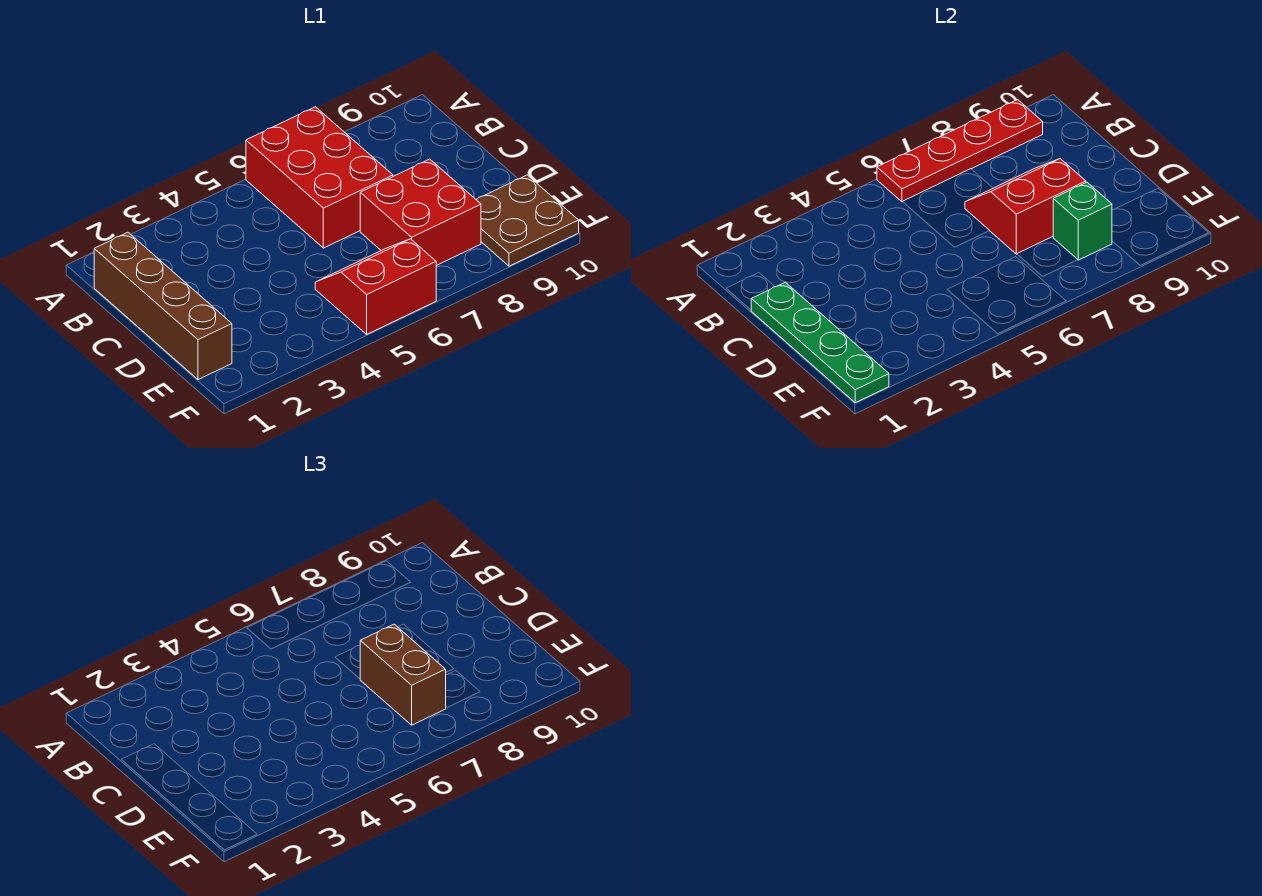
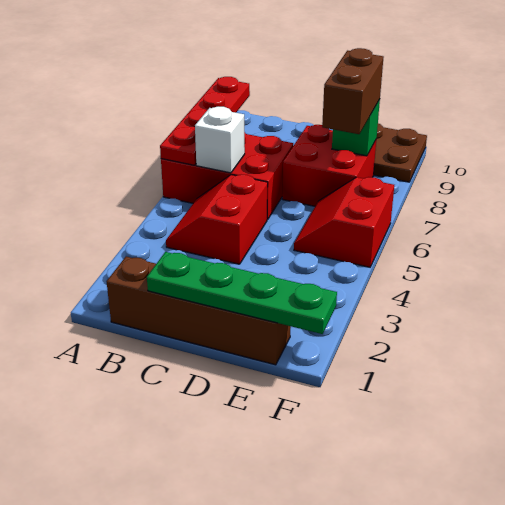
none -> white brick B6 level 2
red slope C7:D8 level 2 top D -> red slope B4:C5 level 1 top C
brown brick D7:E7 level 3 -> brown brick E7:E8 level 3

